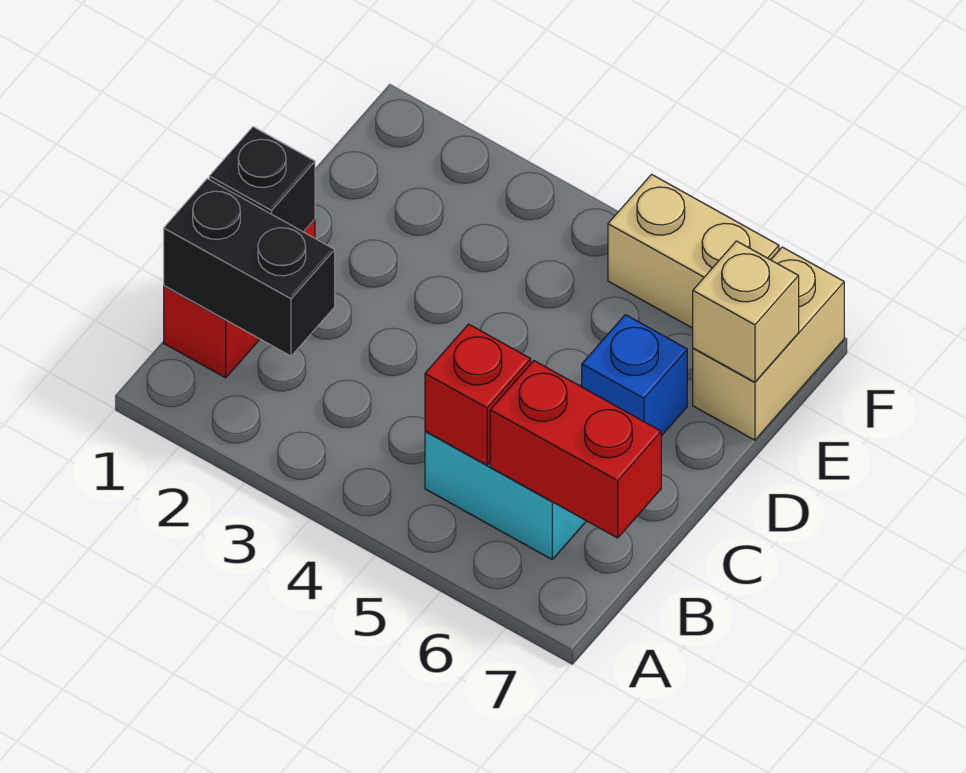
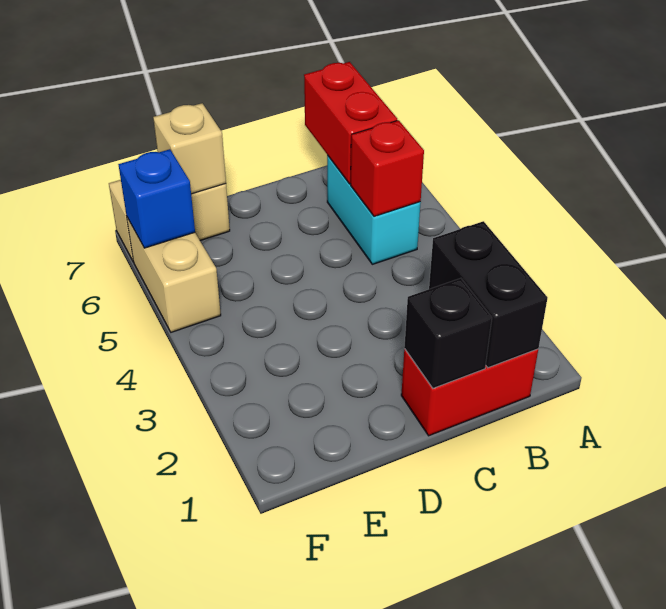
blue brick D6 level 1 -> blue brick F6 level 2

